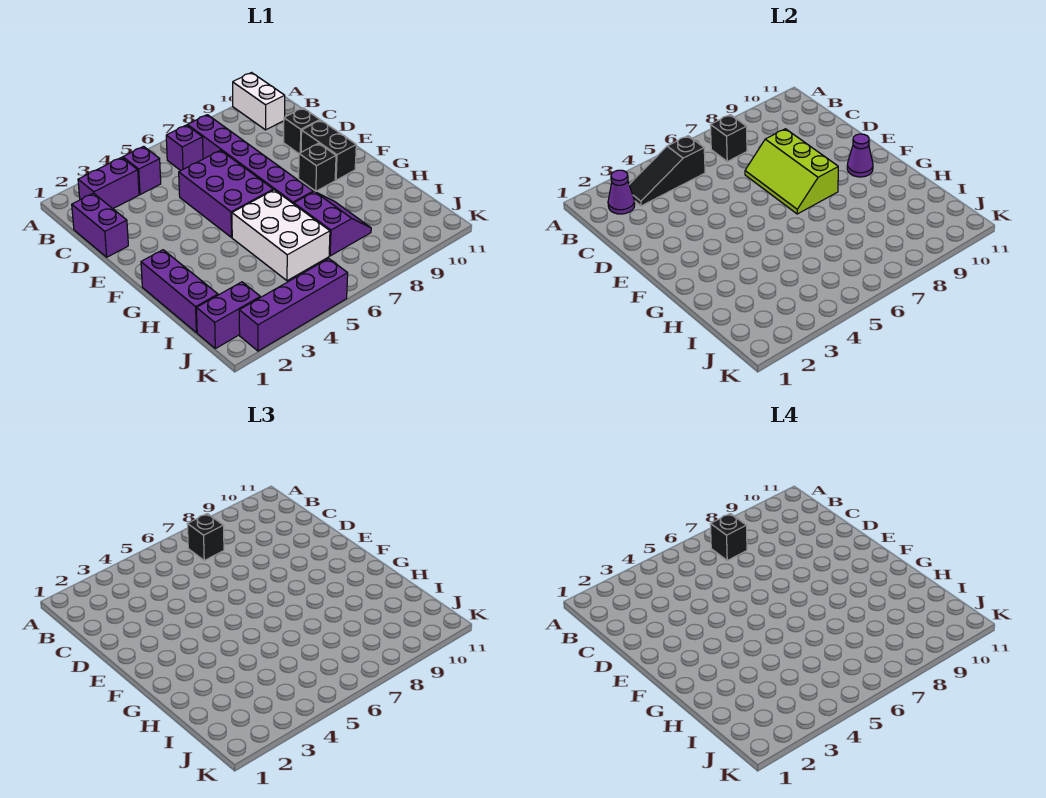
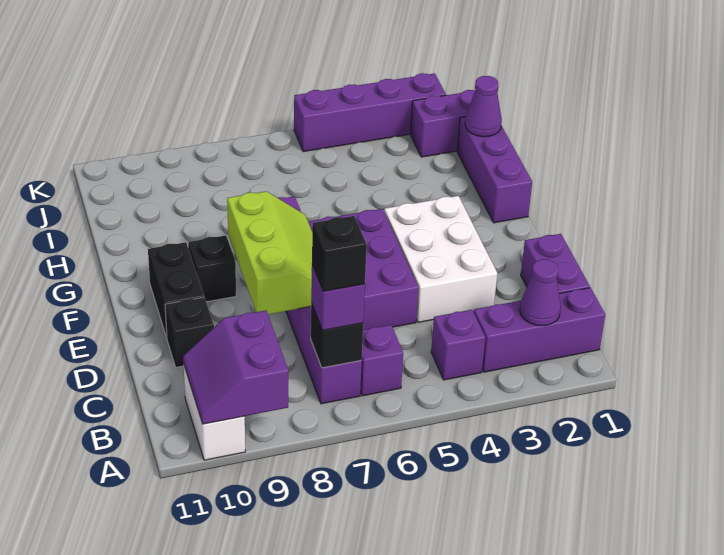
purple brick B2:B3 level 1 -> purple brick B1:B3 level 1
black slope B3:B5 level 2 top 5 -> none
black brick B7 level 3 -> purple brick B7 level 3
purple cone F10 level 2 -> purple cone I1 level 2
white brick G5:I6 level 1 -> white brick D3:F4 level 1
purple slope H7:I8 level 1 top 7 -> purple slope A9:B10 level 2 top 9

